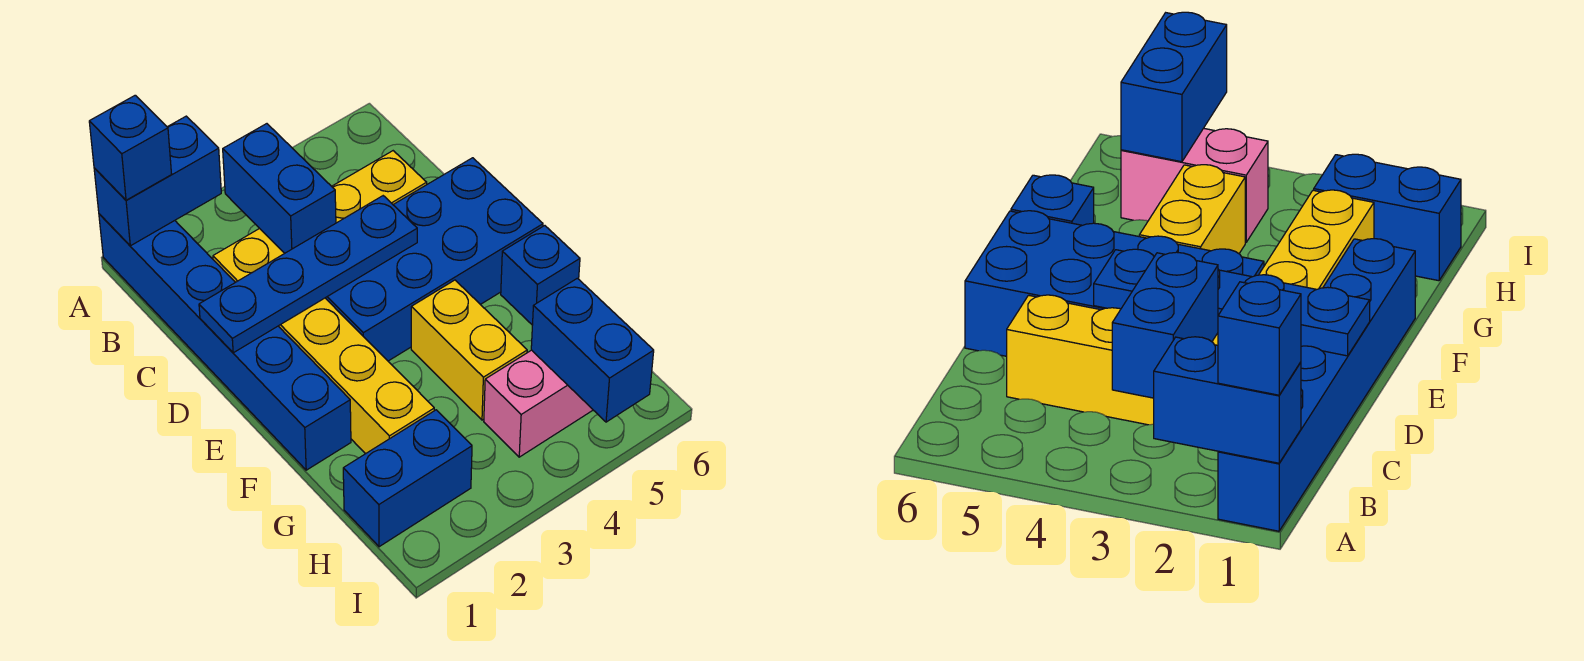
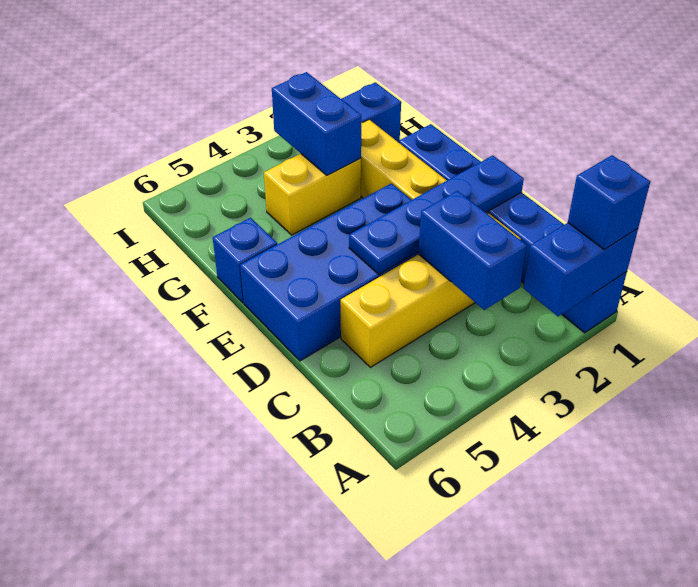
yellow brick F4:G4 level 1 -> yellow brick G3:G4 level 1
pink brick H4:H5 level 1 -> none
blue brick H5:I5 level 2 -> blue brick G3:H3 level 2

